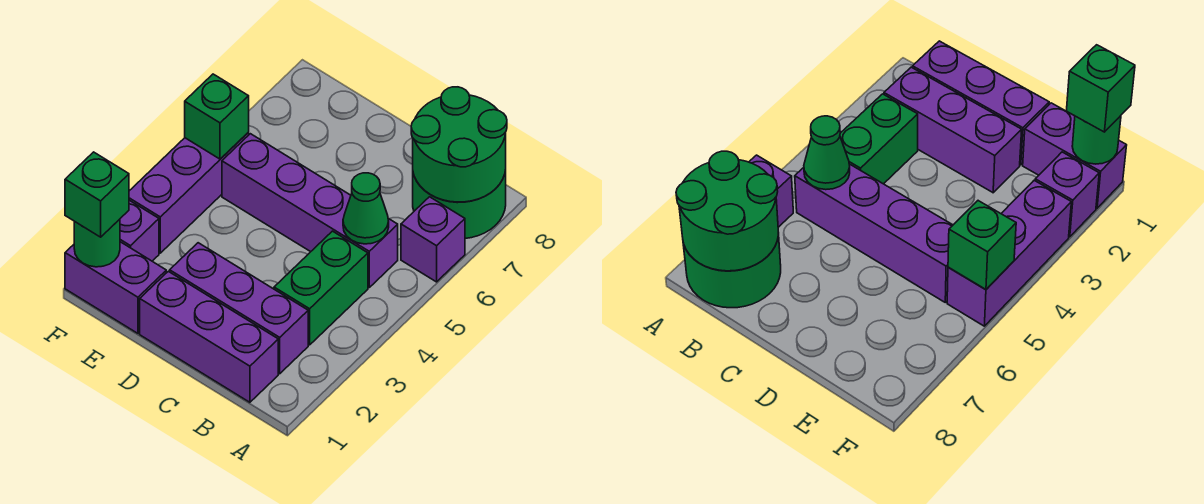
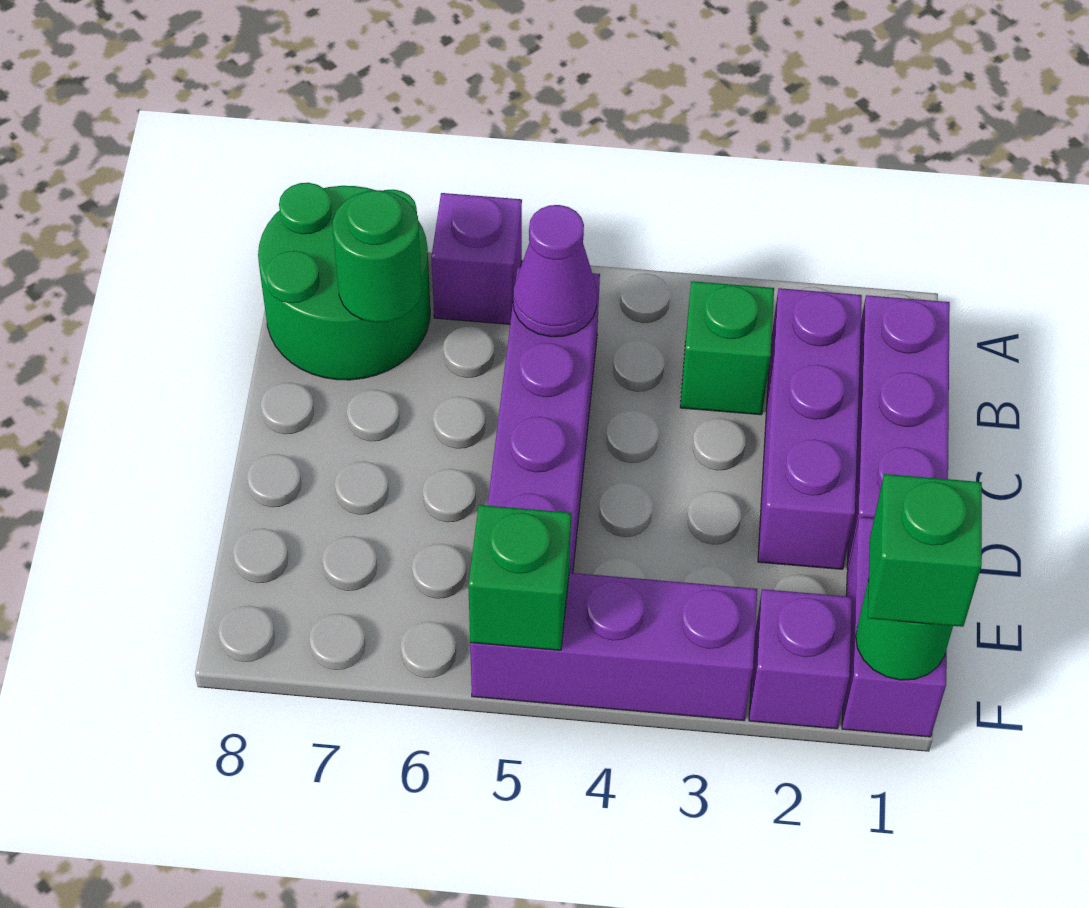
green round brick A7:B8 level 2 -> green round brick B7 level 2
green brick B3:B4 level 1 -> green brick B3 level 1
green cone B5 level 2 -> purple cone B5 level 2

